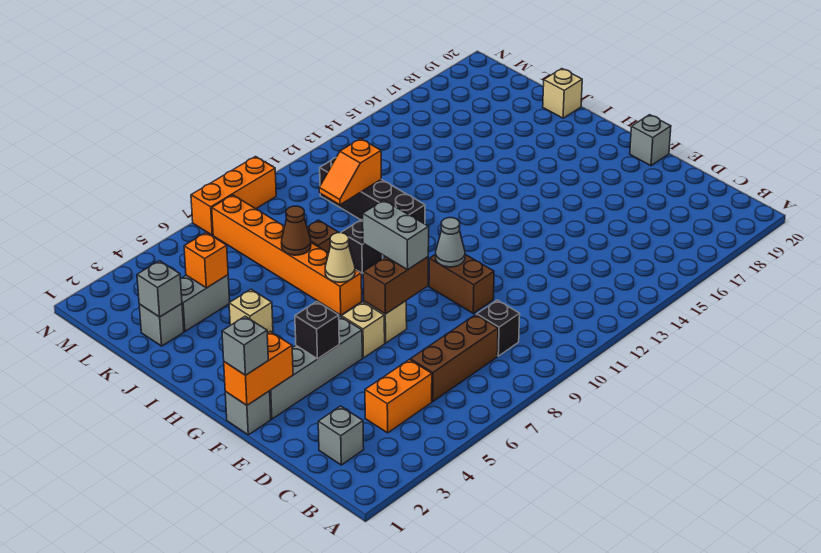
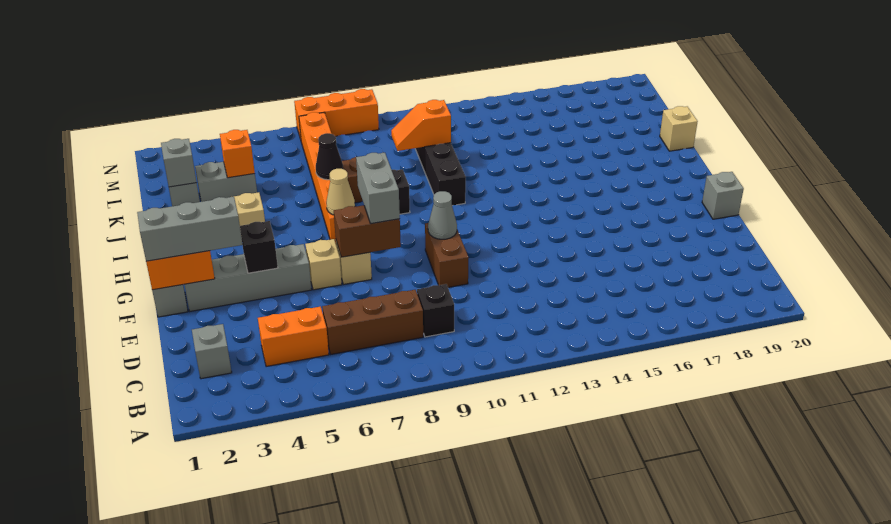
grey brick F1 level 3 -> grey brick F1:F3 level 3
brown cone J7 level 2 -> black cone J7 level 2

